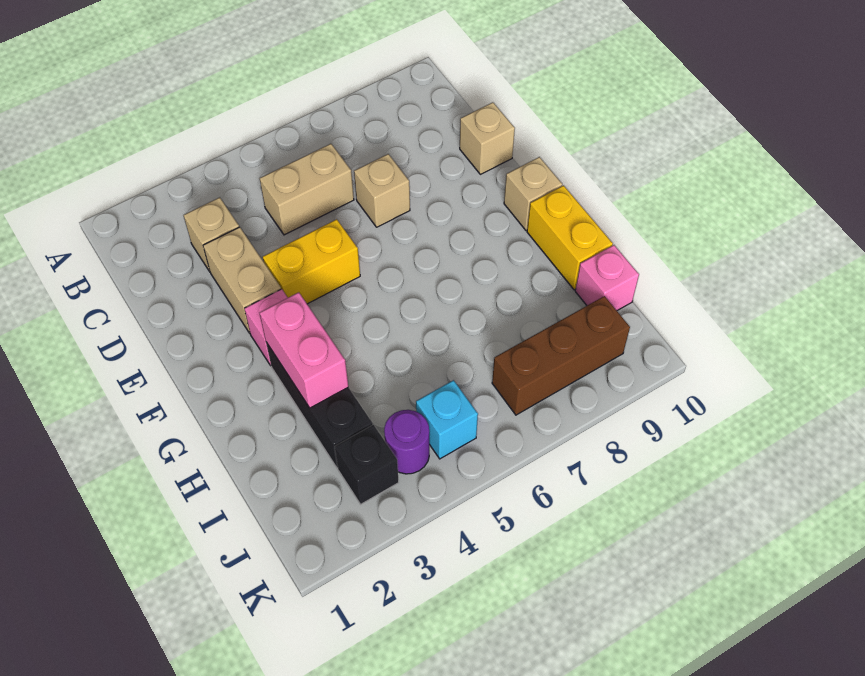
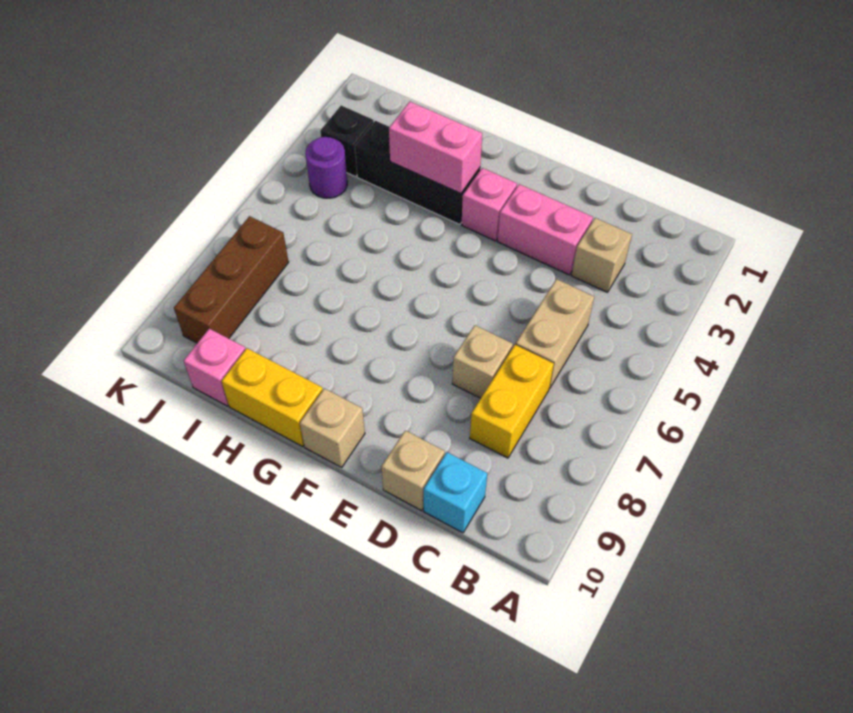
tan brick D3:E3 level 1 -> pink brick D3:E3 level 1
yellow brick E4:E5 level 1 -> yellow brick C7:C8 level 1
cyan brick J5 level 1 -> cyan brick C10 level 1

